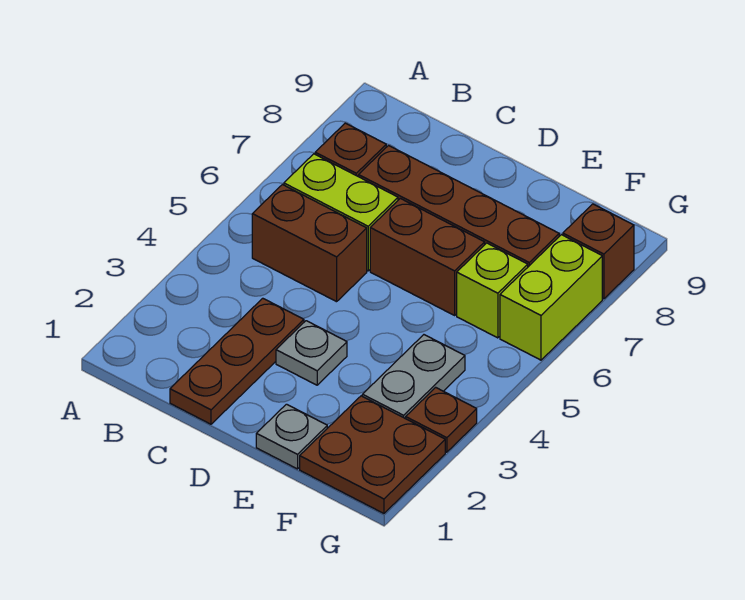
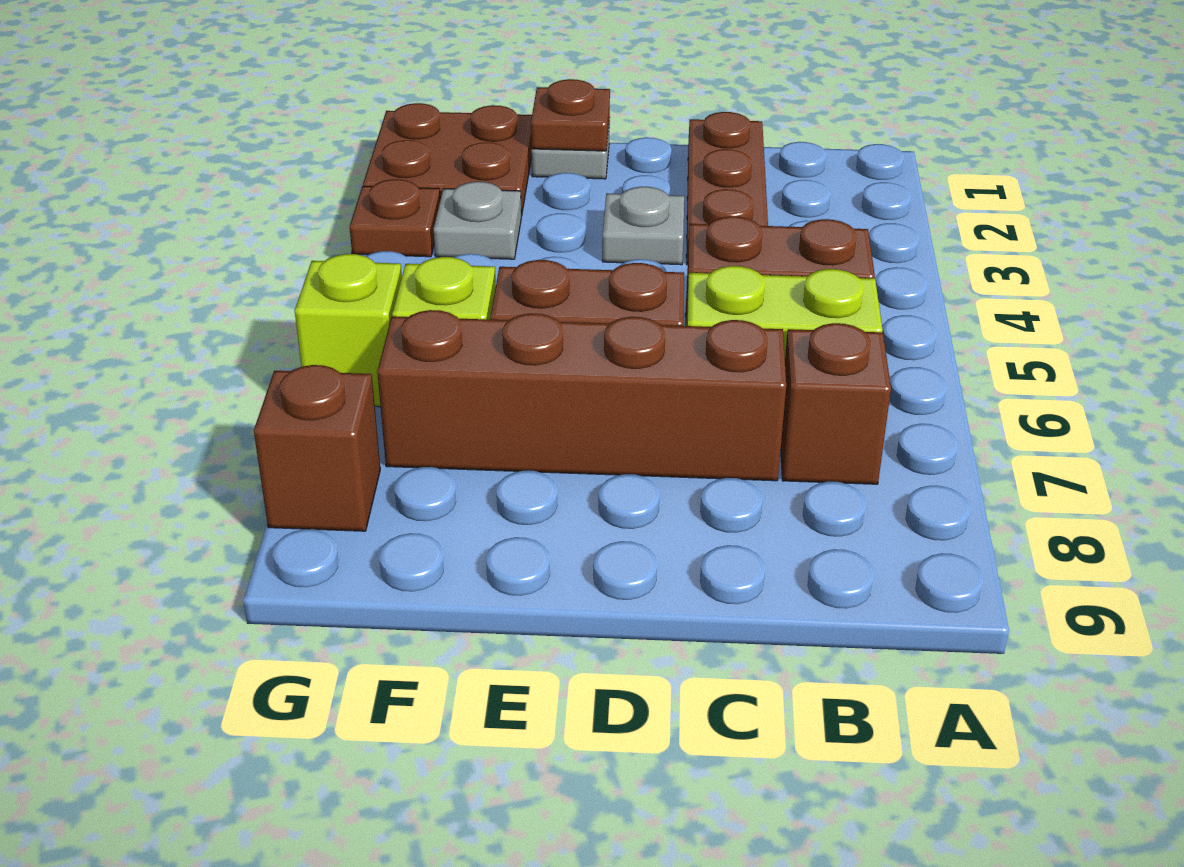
none -> brown plate E1 level 2
grey plate F3:F4 level 1 -> grey plate F3 level 1
lime brick G6:G7 level 1 -> lime brick G6 level 1

